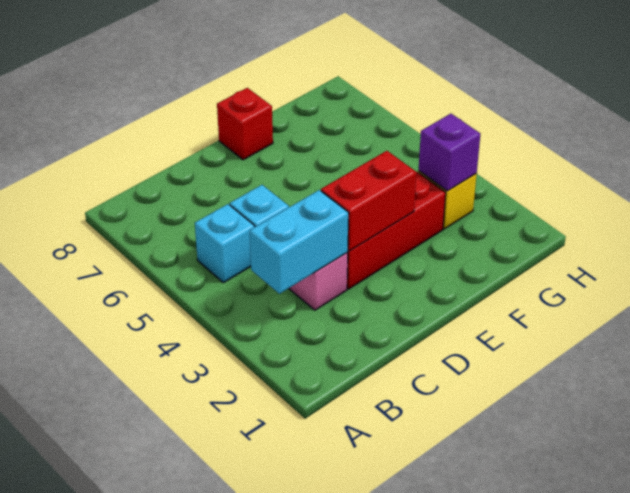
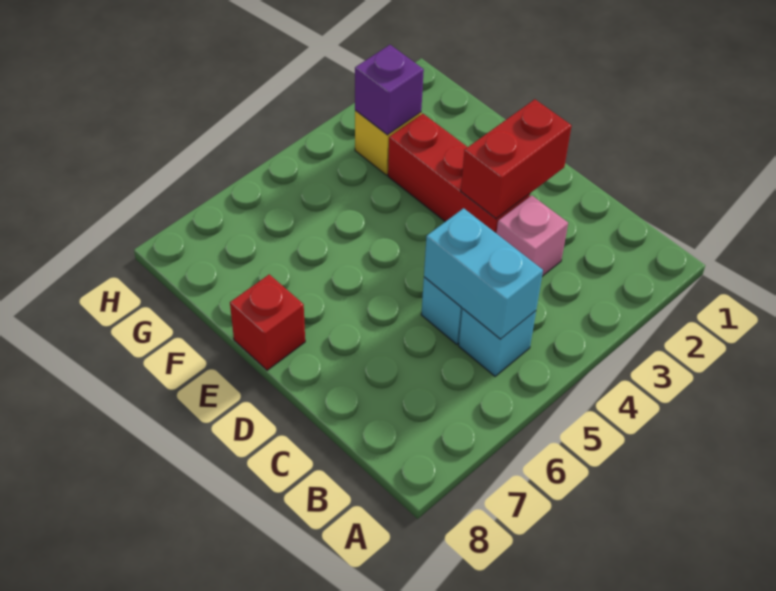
cyan brick B3:C3 level 2 -> cyan brick B5:C5 level 2
red brick D3:E3 level 2 -> red brick D2:D3 level 2

